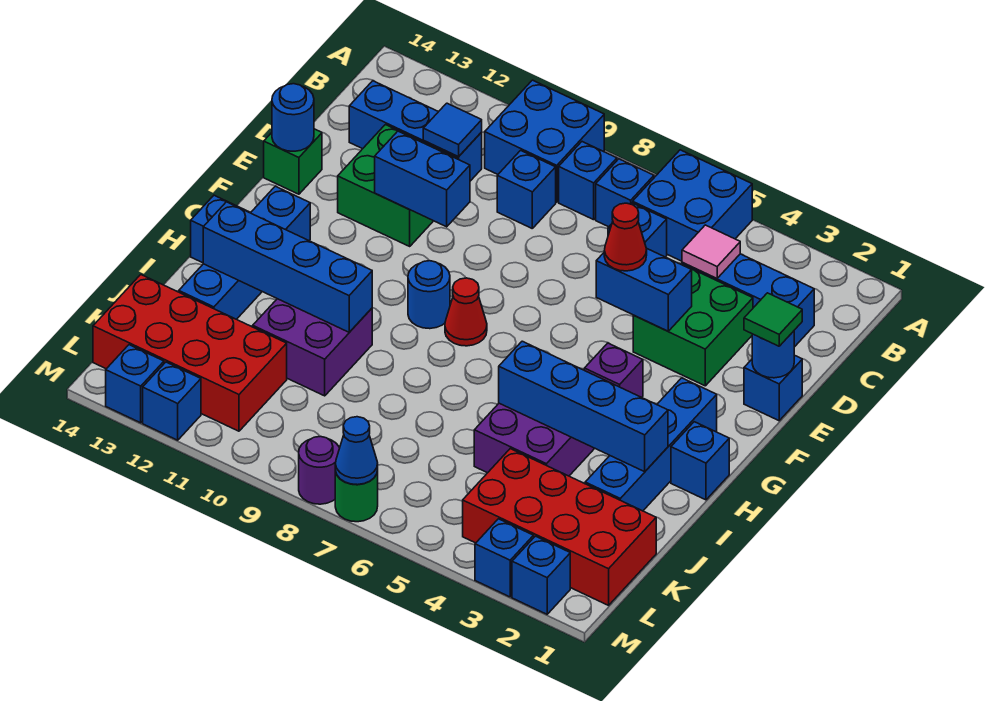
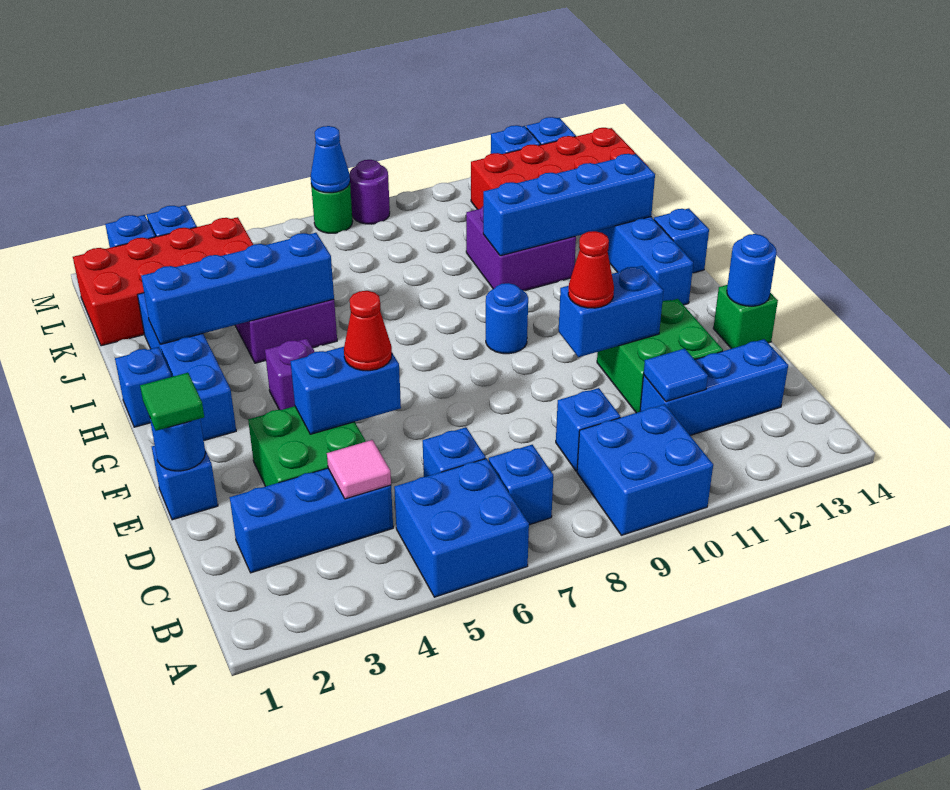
blue brick B8 level 1 -> none
red cone G8 level 1 -> red cone E10 level 3

